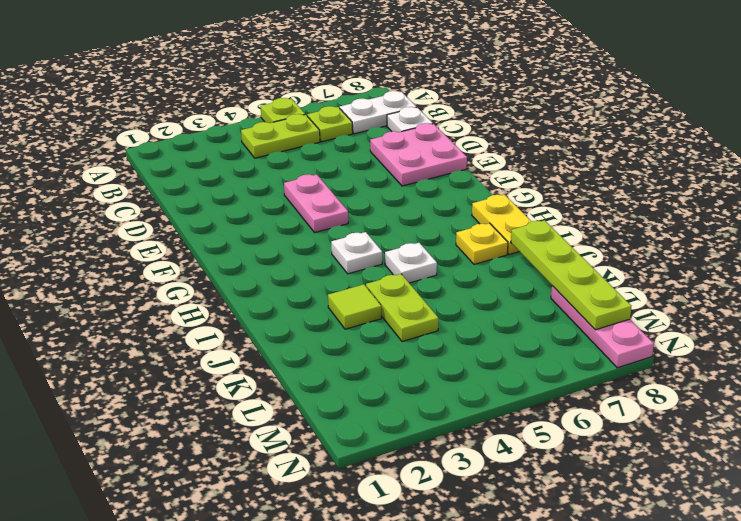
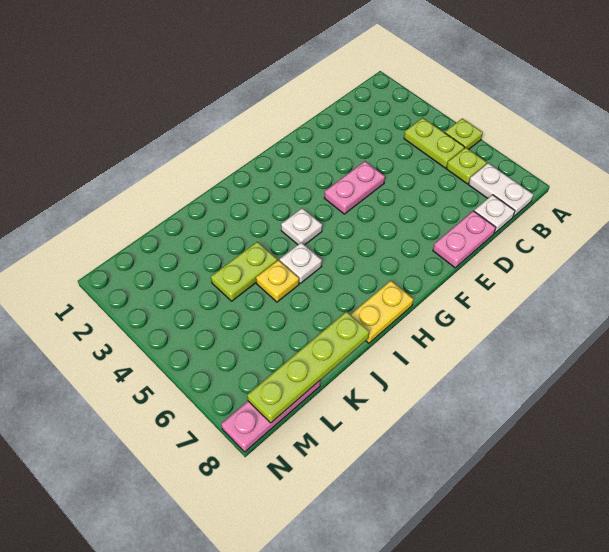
pink plate D7:E8 level 1 -> pink plate D8:E8 level 1
yellow plate I7 level 1 -> yellow plate J5 level 1
lime tile J3 level 1 -> none

